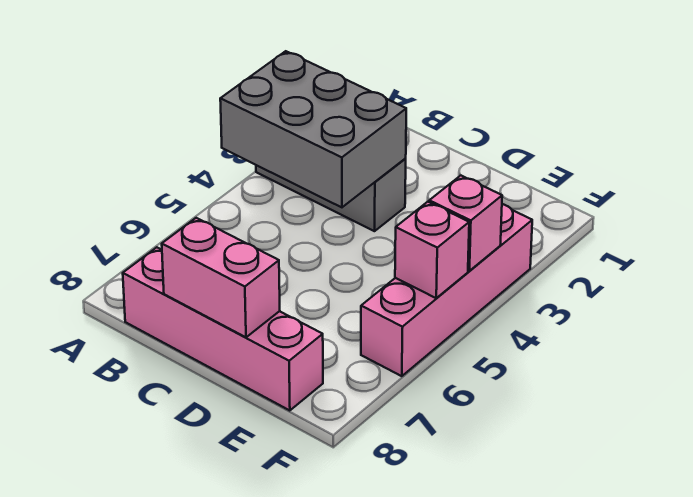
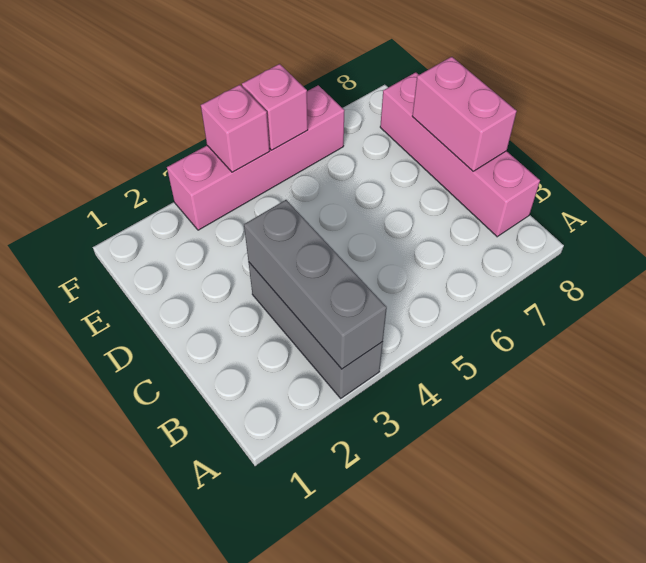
grey brick A3:C4 level 2 -> grey brick A3:C3 level 2

